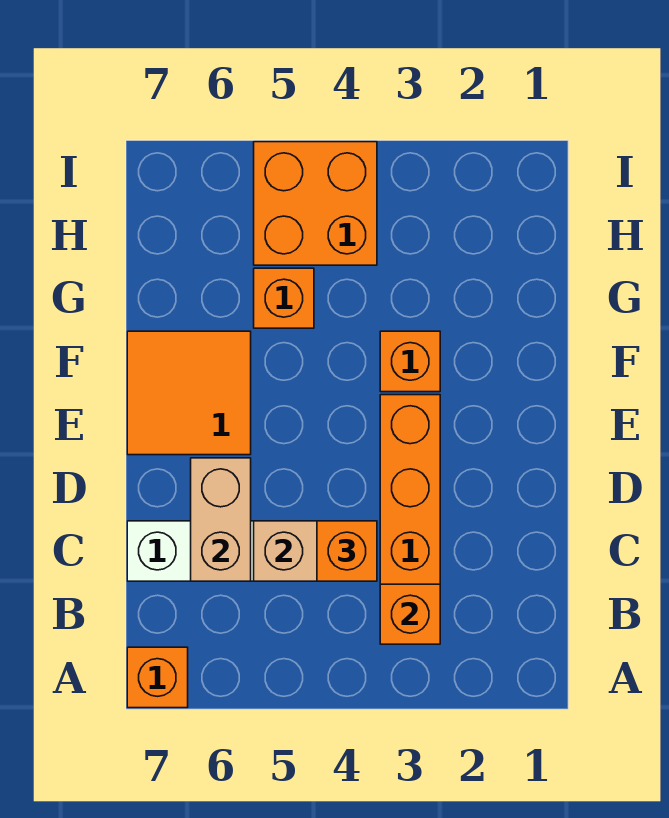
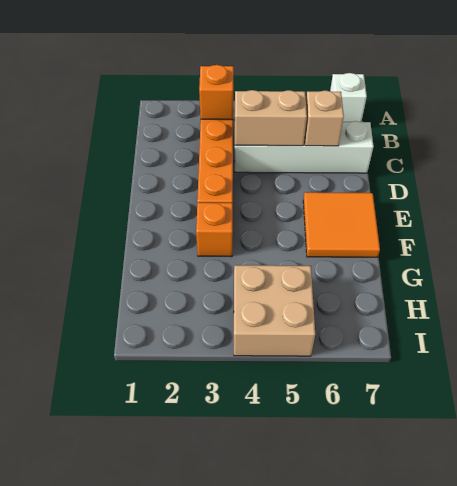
orange brick A7 level 1 -> white brick A7 level 1
orange brick C4 level 3 -> none
tan brick C6:D6 level 2 -> tan brick C6 level 2
orange brick G5 level 1 -> none
orange brick H4:I5 level 1 -> tan brick H4:I5 level 1

